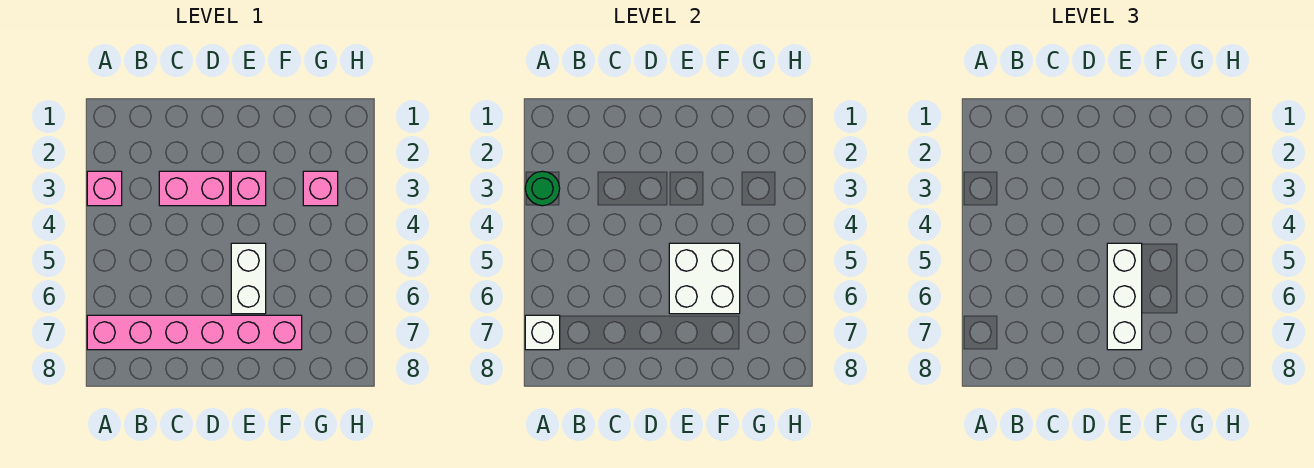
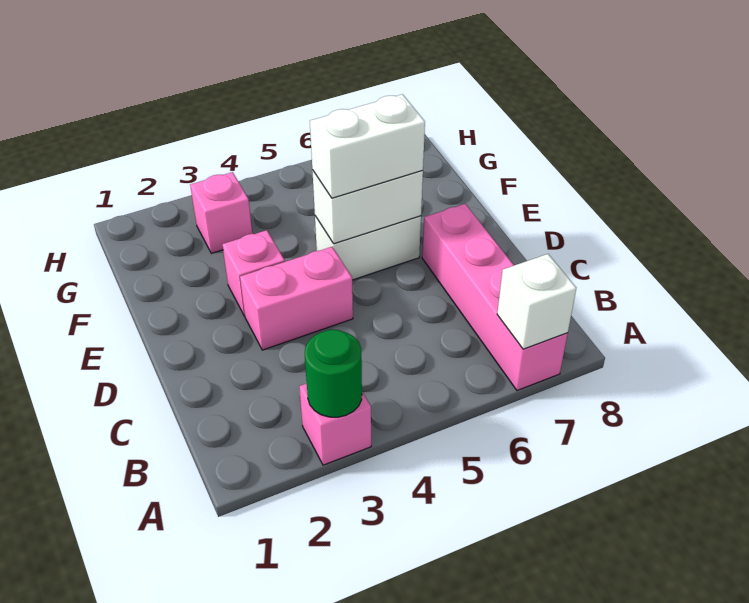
pink brick A7:F7 level 1 -> pink brick A7:D7 level 1
pink brick C3:D3 level 1 -> pink brick D3:D4 level 1
white brick E5:F6 level 2 -> white brick E5:E6 level 2
white brick E5:E7 level 3 -> white brick E5:E6 level 3

